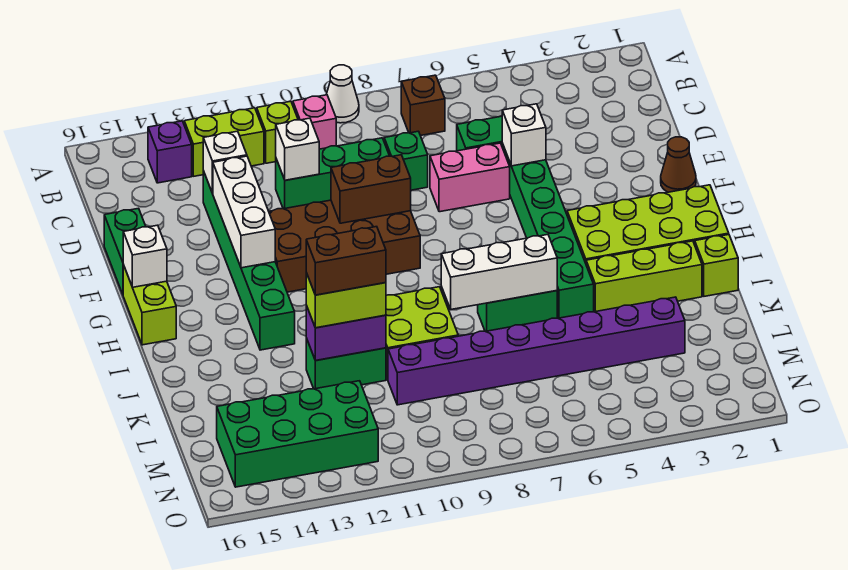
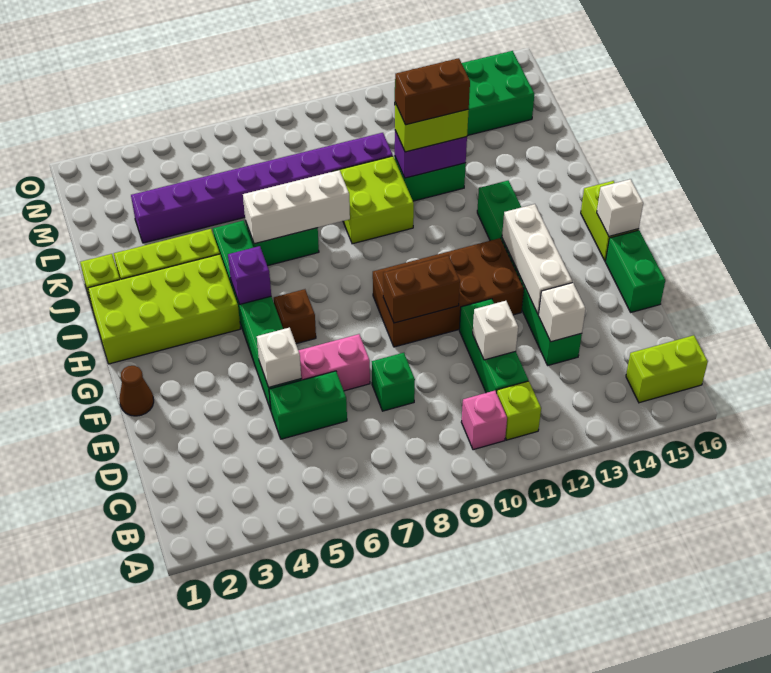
white cone A9 level 1 -> none
brown brick B7 level 1 -> brown brick G6 level 1
lime brick B12:B13 level 1 -> lime brick B15:B16 level 1
purple brick B14 level 1 -> purple brick H5 level 2
green brick D9:D11 level 1 -> green brick C11:E11 level 1

